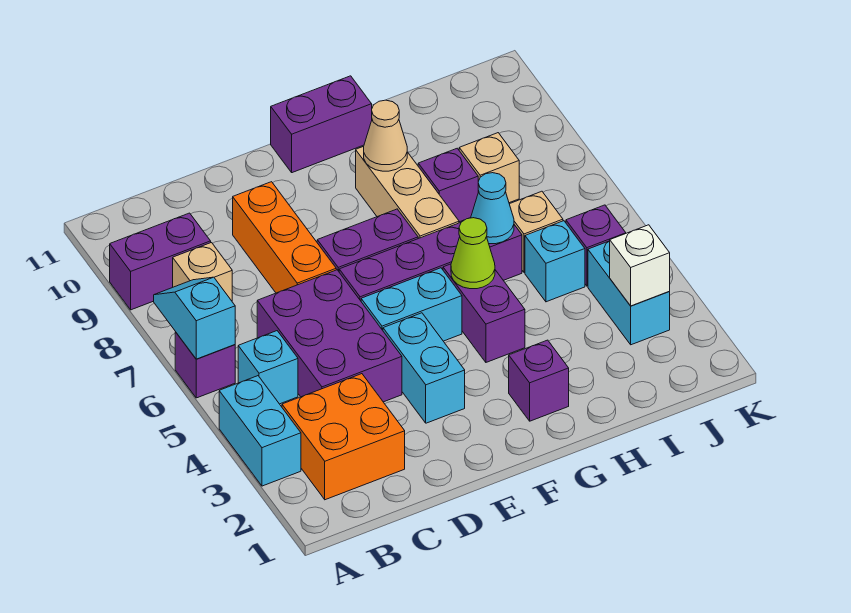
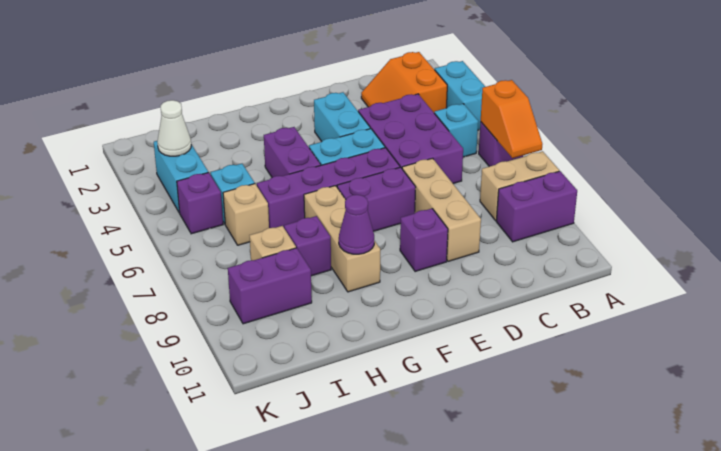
cyan slope A6:A7 level 2 top 6 -> orange slope A6:A7 level 2 top 6
orange brick B2:C3 level 1 -> orange slope B2:C3 level 1 top B
tan brick B8 level 1 -> tan brick A8:B8 level 1
orange brick D7:D9 level 1 -> tan brick D7:D9 level 1
purple brick F11:G11 level 1 -> purple brick I9:J9 level 1
purple brick G2 level 1 -> purple brick E9 level 1
lime cone G5 level 2 -> none
tan cone G9 level 2 -> purple cone G9 level 2
cyan cone H6 level 2 -> none
white brick J3 level 2 -> white cone J3 level 2

